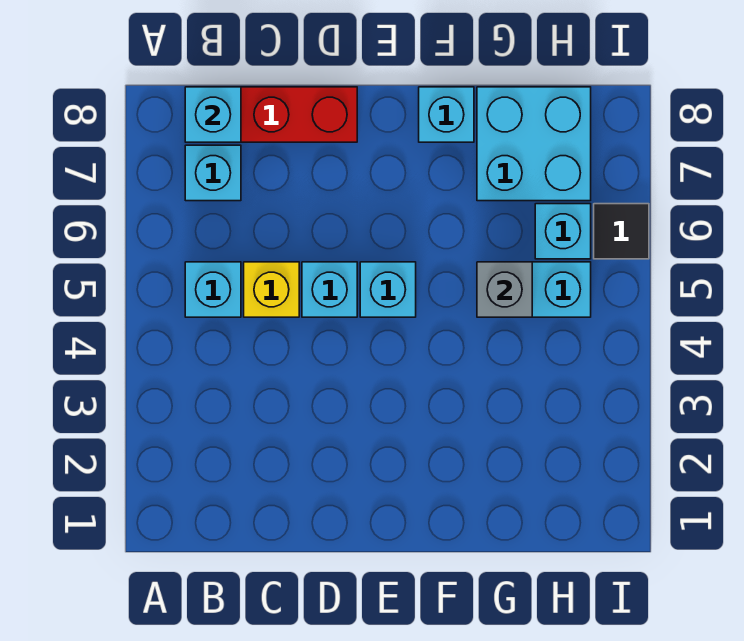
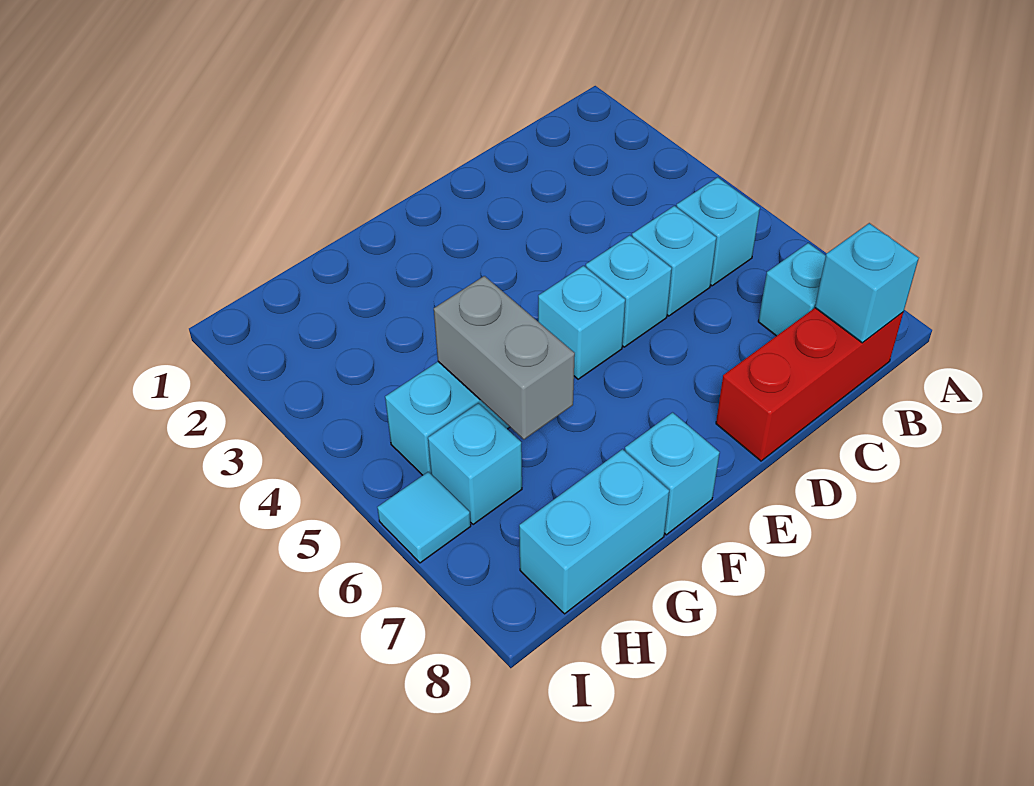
yellow brick C5 level 1 -> cyan brick C5 level 1
grey brick G5 level 2 -> grey brick G5:G6 level 2
cyan brick G7:H8 level 1 -> cyan brick G8:H8 level 1
black tile I6 level 1 -> cyan tile I6 level 1

